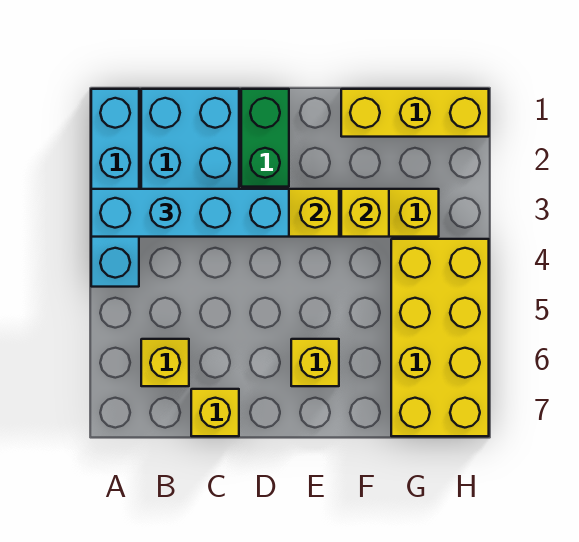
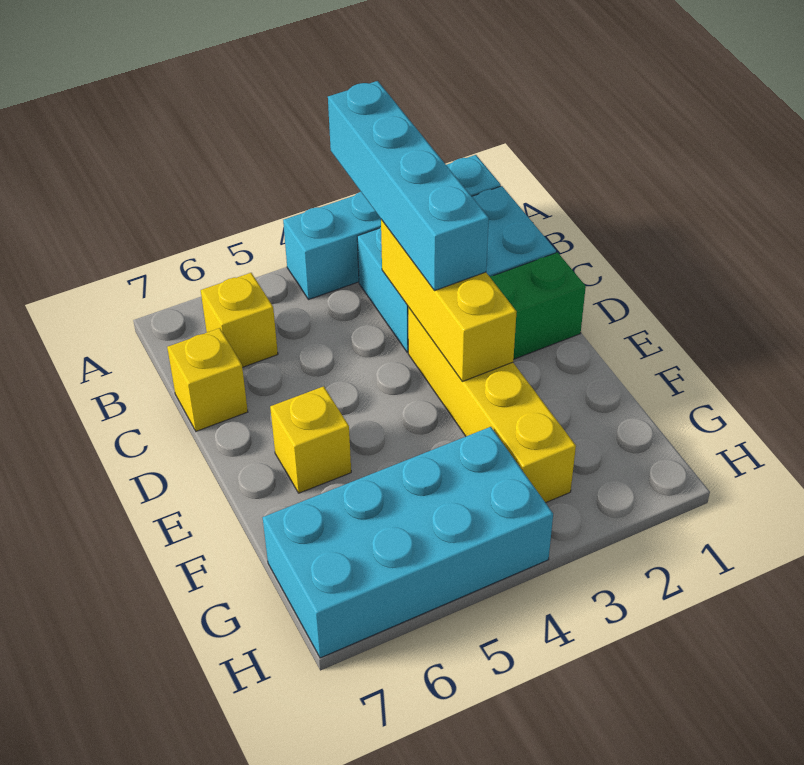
yellow brick F1:H1 level 1 -> none
yellow brick F3 level 2 -> none
yellow brick G4:H7 level 1 -> cyan brick G4:H7 level 1

